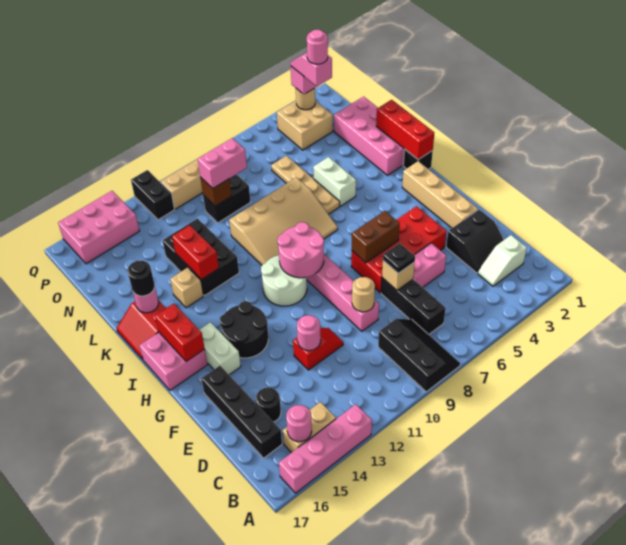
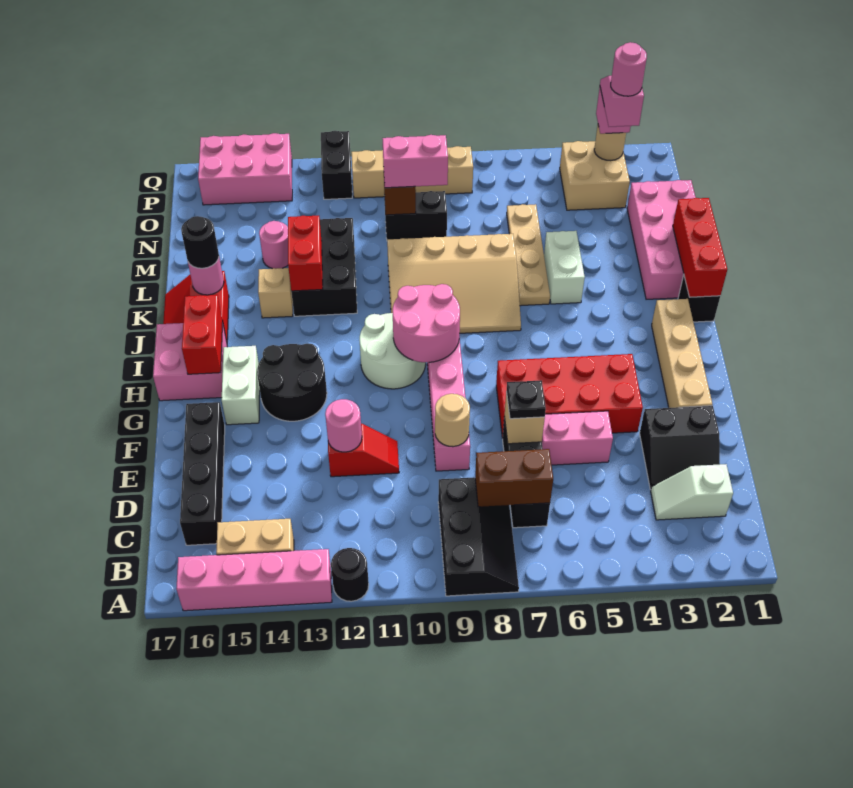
pink round brick B15 level 2 -> pink round brick M14 level 1
black round brick D15 level 1 -> black round brick A12 level 1
brown brick G6:G7 level 2 -> brown brick C7:C8 level 2

